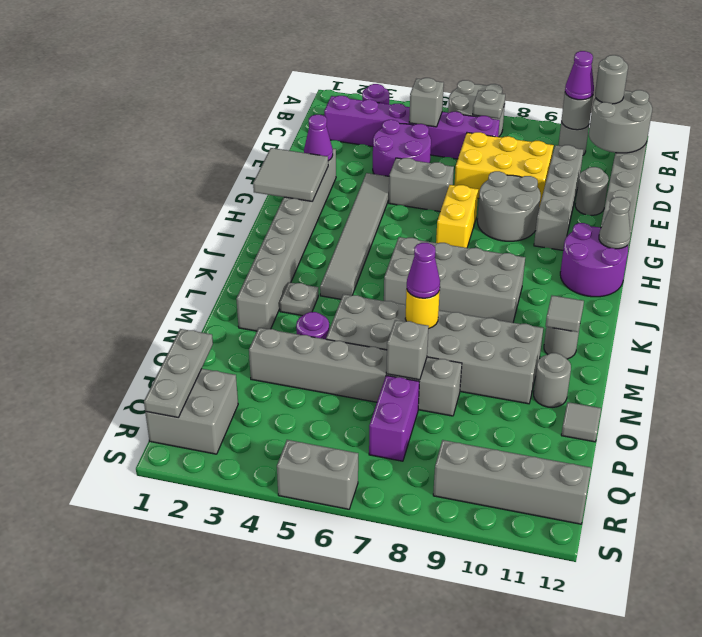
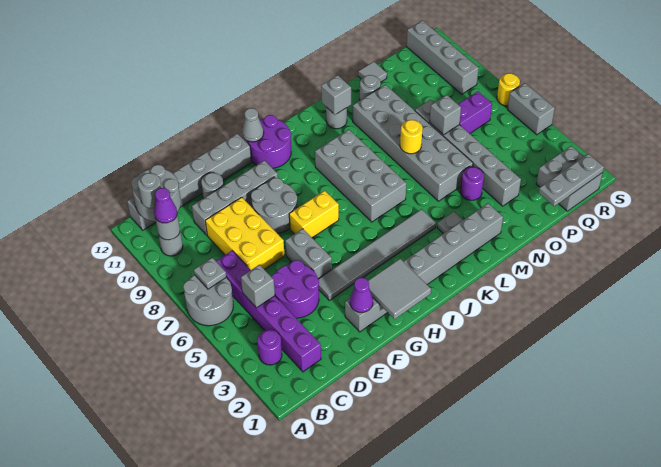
grey tile L11 level 2 -> grey brick L11 level 2
purple cone M7 level 3 -> none
none -> yellow round brick S7 level 1

